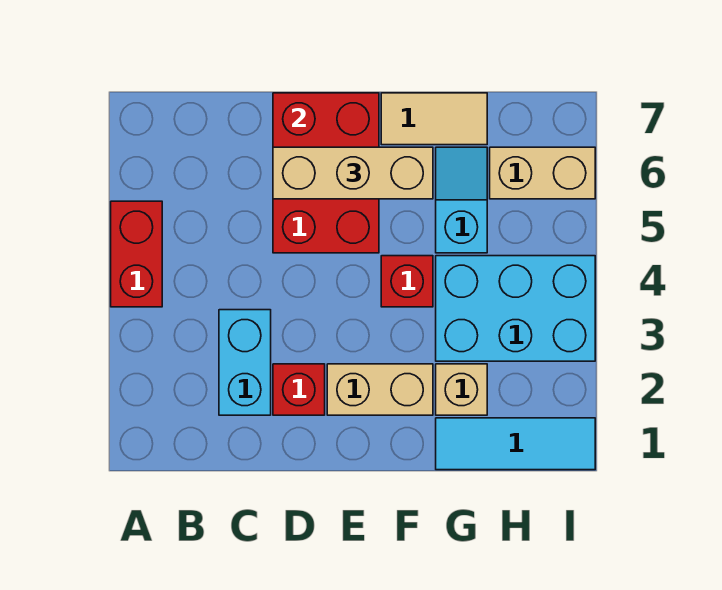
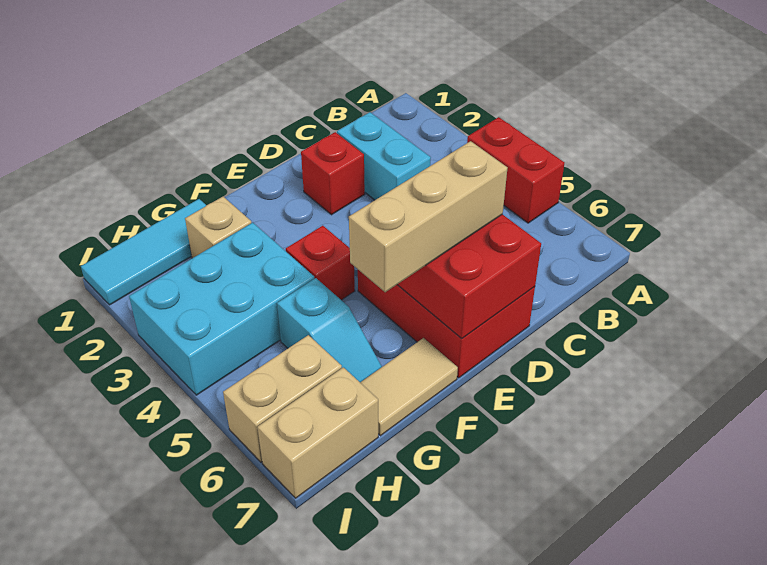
tan brick E2:F2 level 1 -> tan brick H7:I7 level 1

